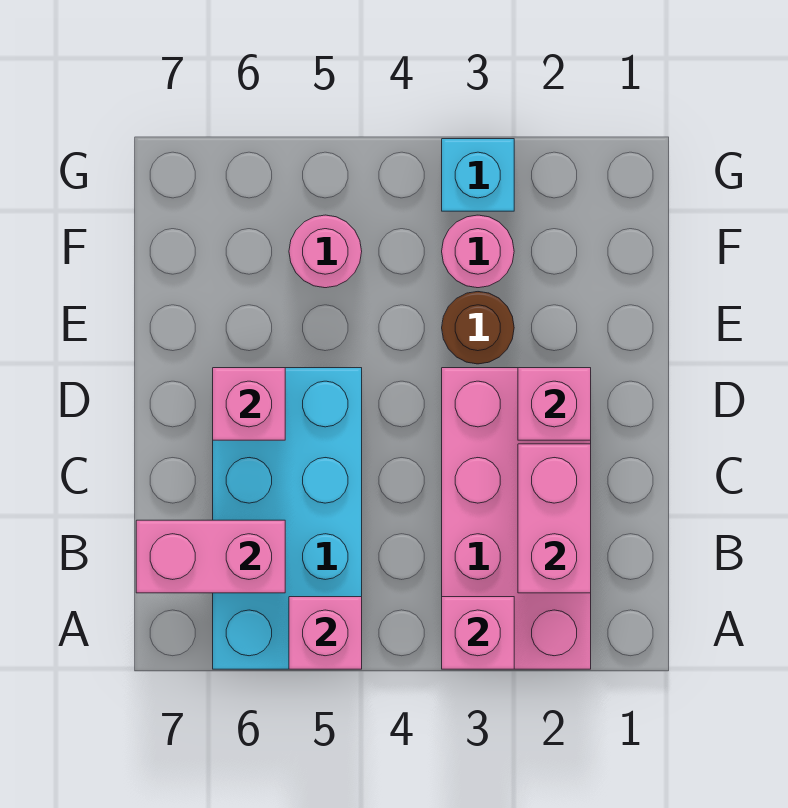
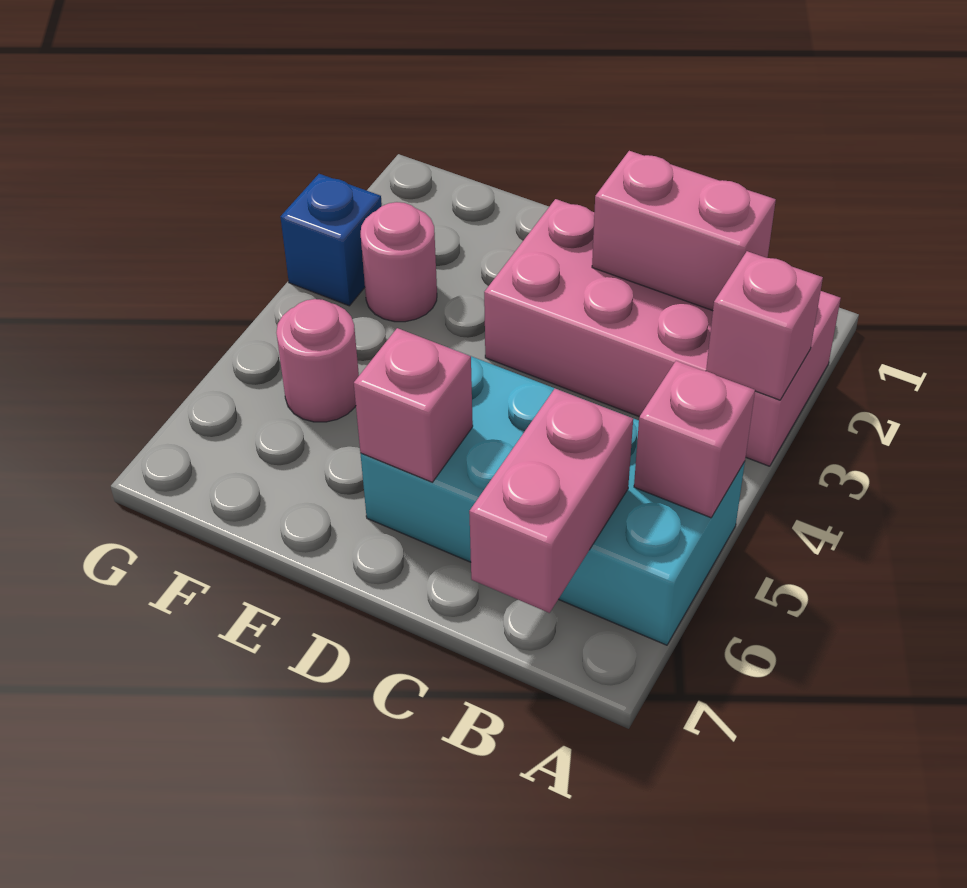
pink brick D2 level 2 -> none
brown round brick E3 level 1 -> none
cyan brick G3 level 1 -> blue brick G3 level 1

